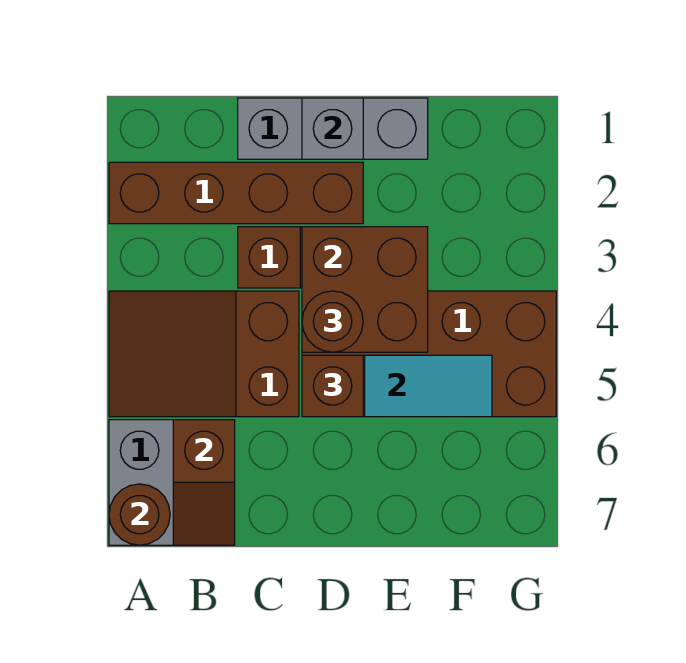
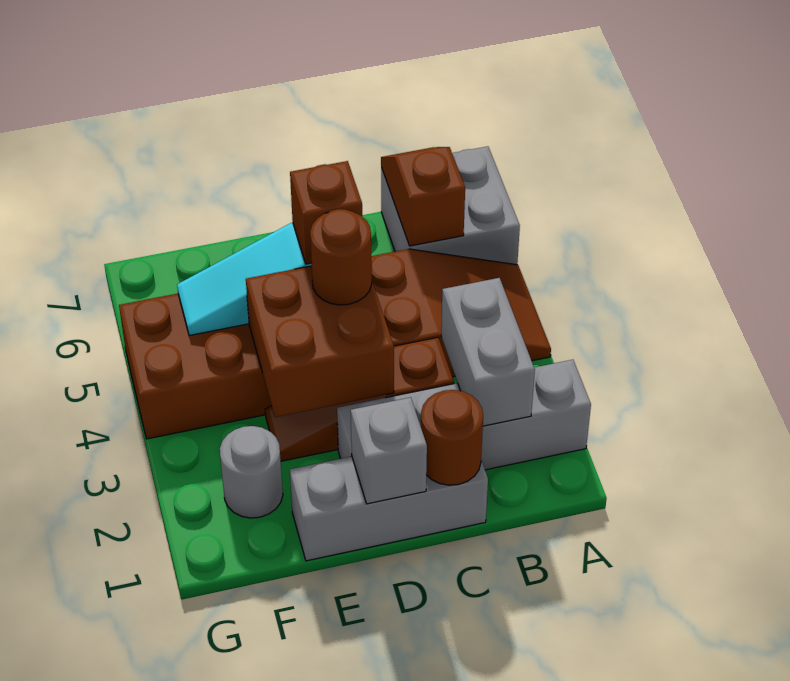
brown brick A2:D2 level 1 -> grey brick A2:D2 level 1
brown round brick A7 level 2 -> brown round brick C1 level 2
none -> grey brick B2:B3 level 2
none -> grey round brick F2 level 1

